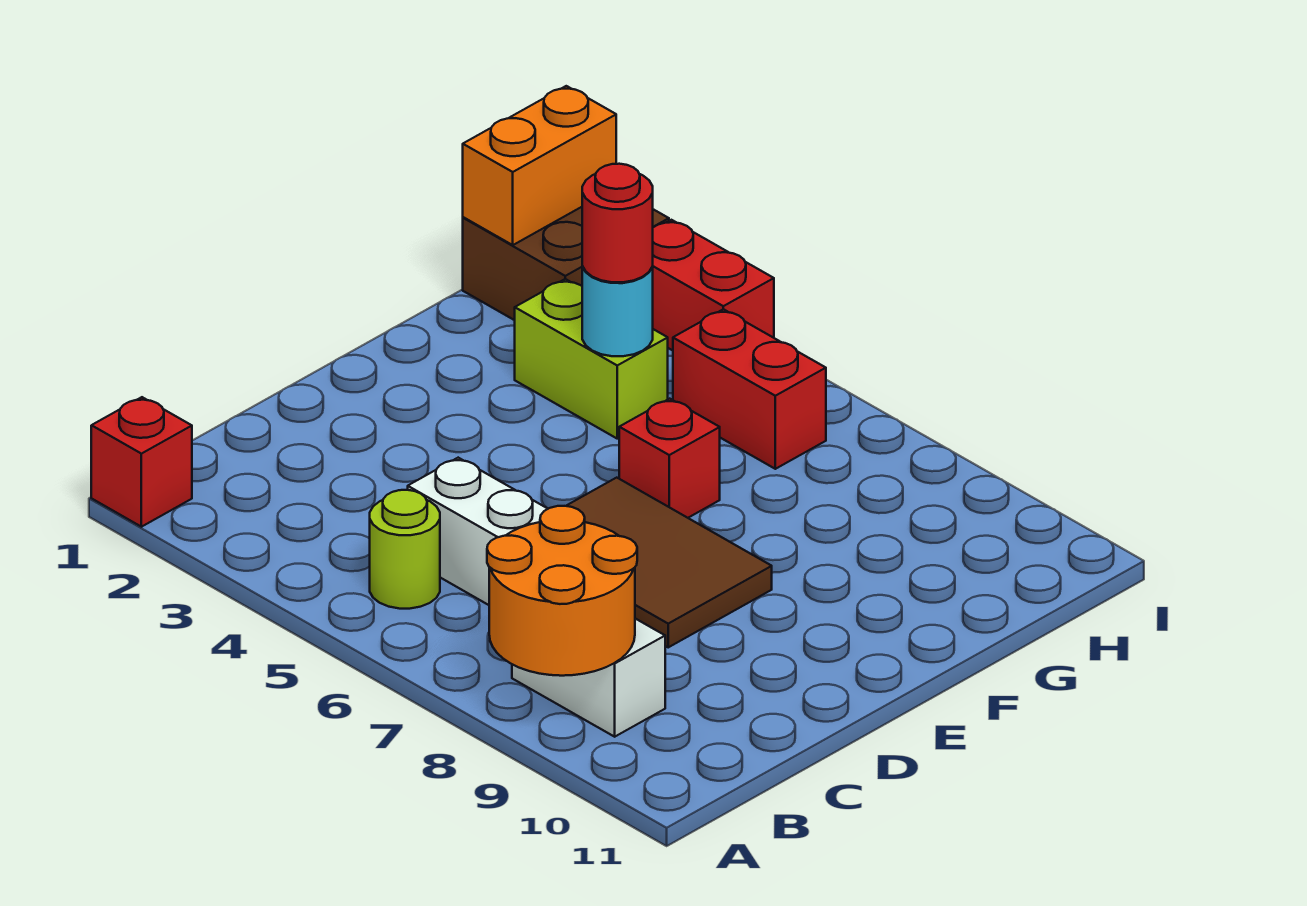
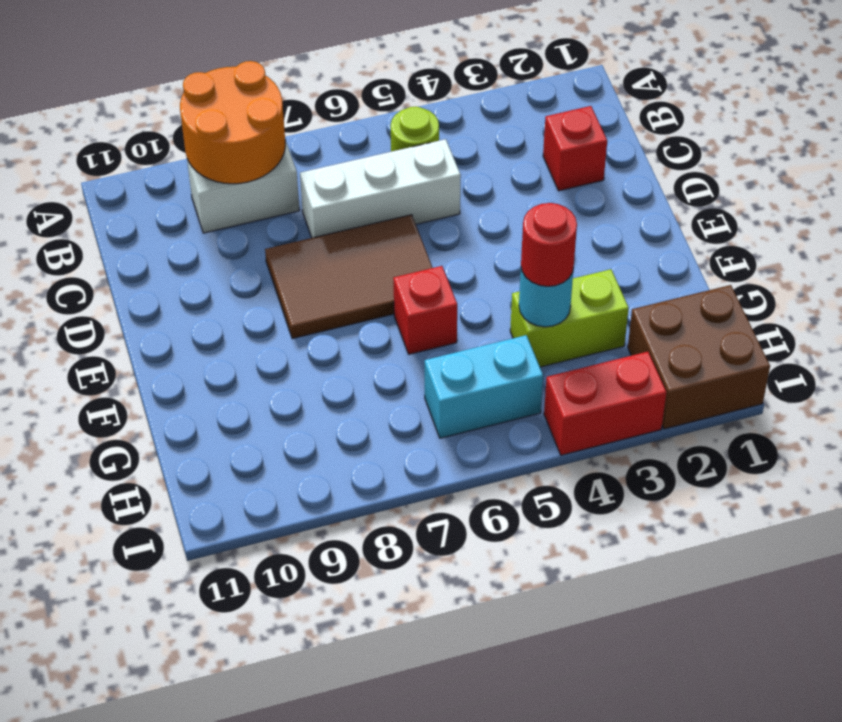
red brick A1 level 1 -> red brick C2 level 1
orange brick H1:I1 level 2 -> none
red brick H5:H6 level 1 -> cyan brick H5:H6 level 1

